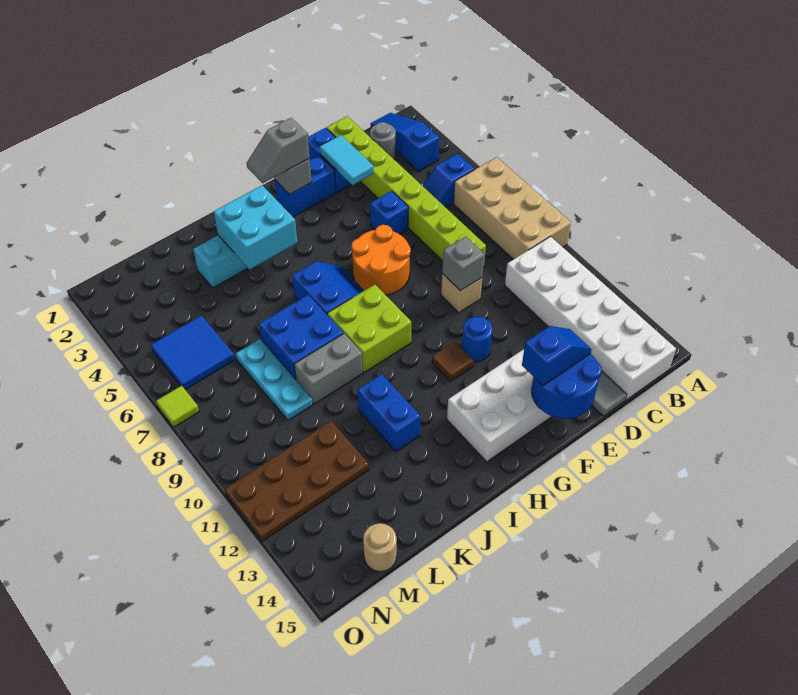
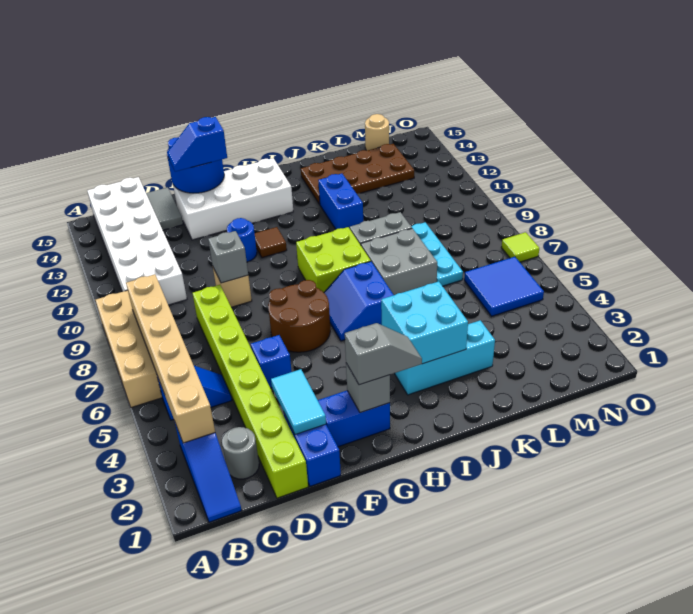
none -> tan brick B3:B8 level 2
orange round brick F6:G7 level 1 -> brown round brick F6:G7 level 1
blue brick J7:K8 level 1 -> grey brick J7:K8 level 1
brown plate L11:O12 level 1 -> brown plate J13:M14 level 1

